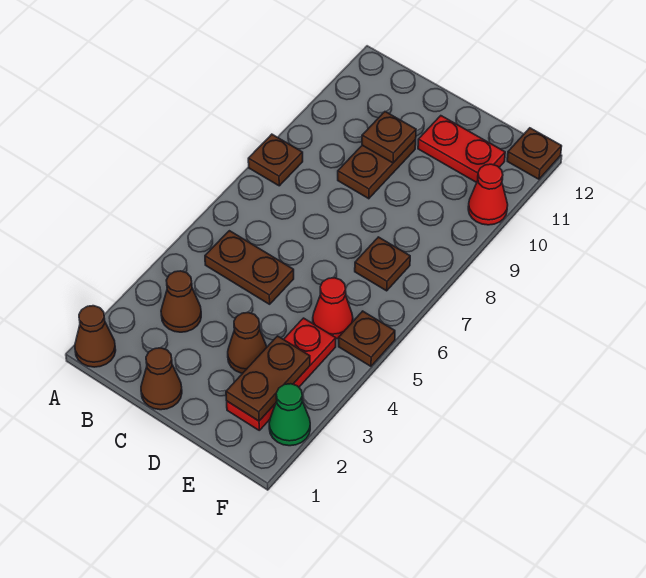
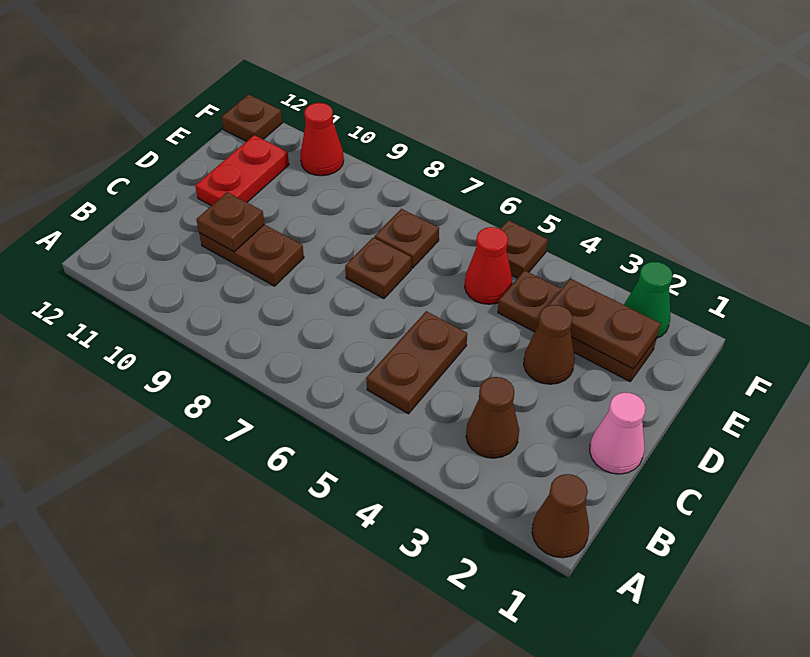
brown plate A8 level 1 -> brown plate D7 level 1
brown cone C1 level 1 -> pink cone C1 level 1
red plate E2:E4 level 1 -> brown plate E2:E4 level 1

